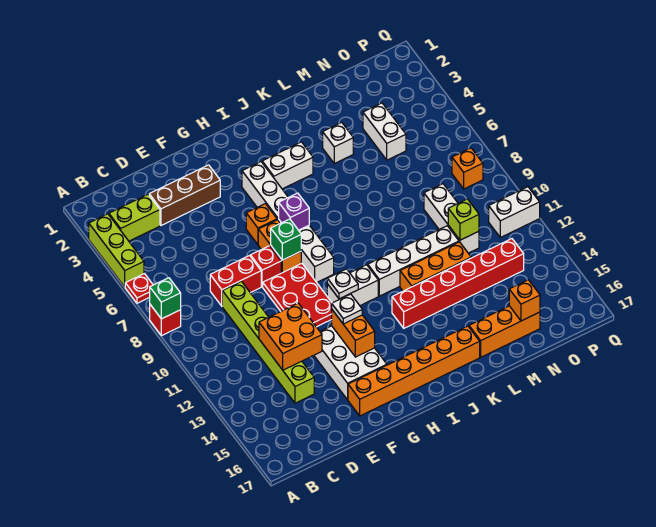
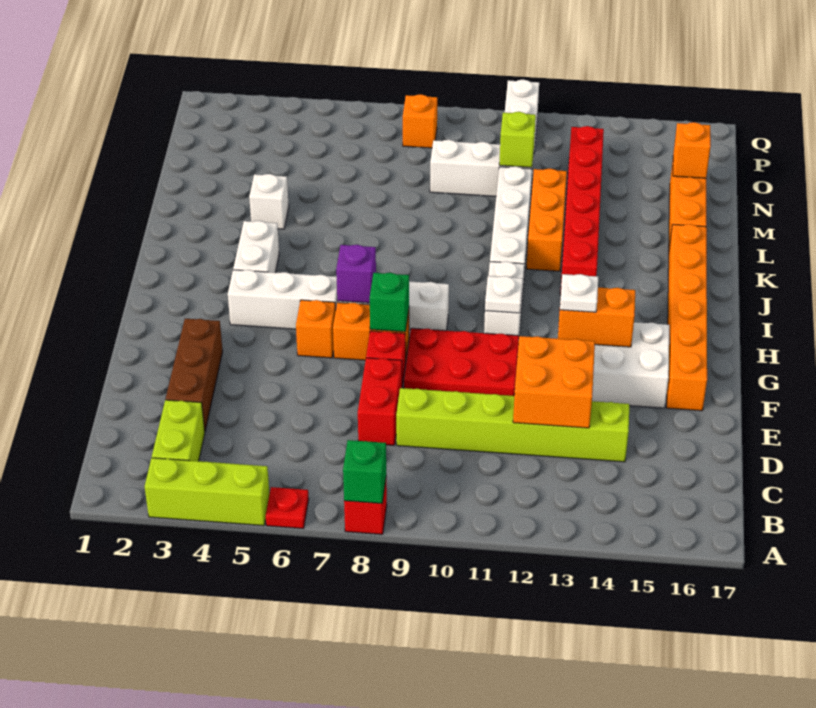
white brick N4:N5 level 1 -> none

